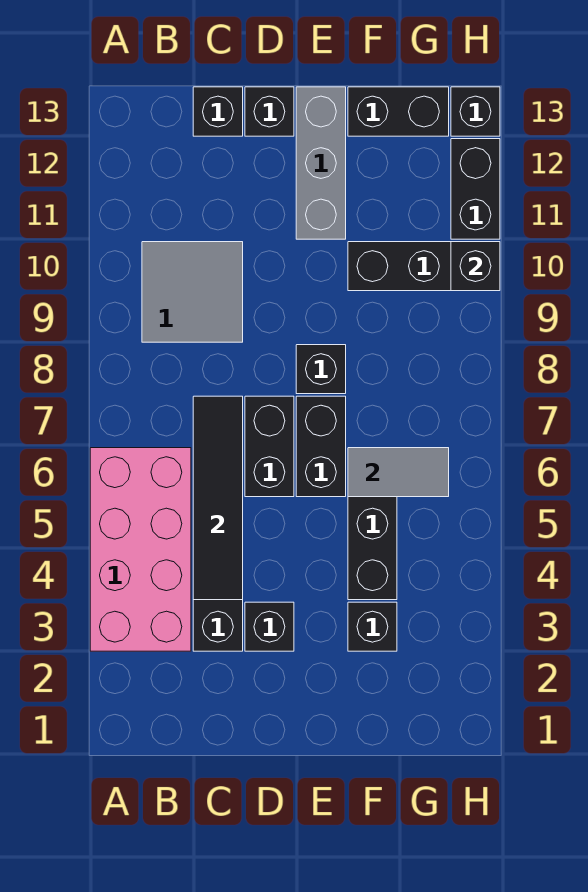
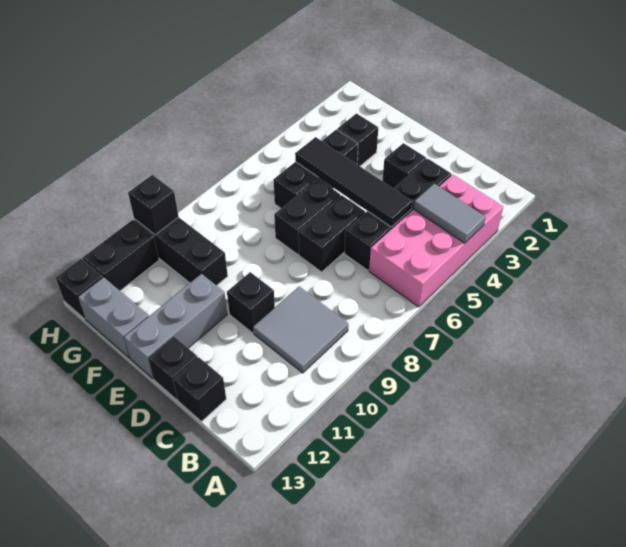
black tile C4:C7 level 2 -> black tile C5:F5 level 2
black brick E8 level 1 -> black brick D10 level 1
grey tile F6:G6 level 2 -> grey tile A4:B4 level 2
black brick F13:G13 level 1 -> grey brick F13:G13 level 1

